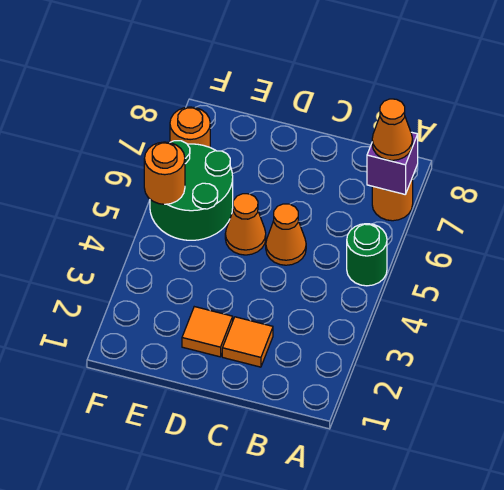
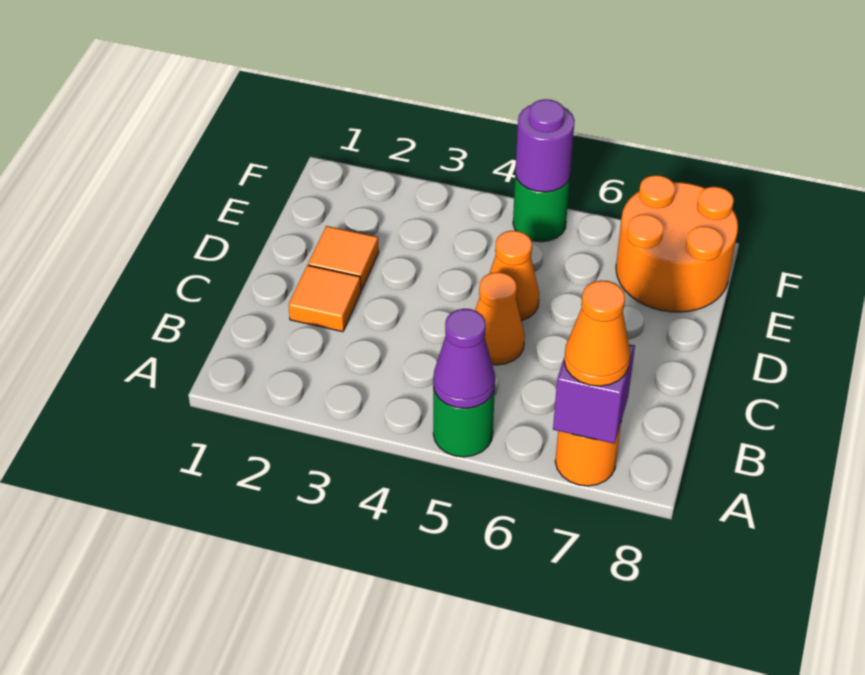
none -> purple cone A5 level 2
green round brick E5:F6 level 1 -> green round brick F5 level 1
orange round brick F5 level 2 -> purple round brick F5 level 2
orange round brick F7 level 1 -> orange round brick E7:F8 level 1

